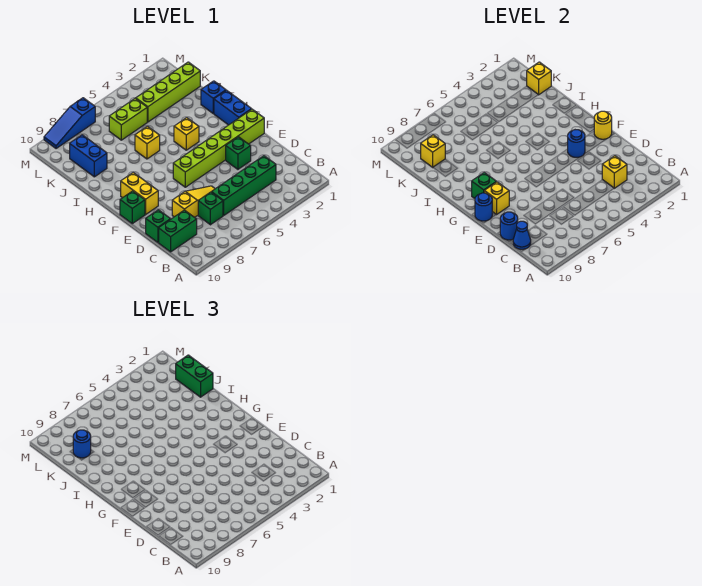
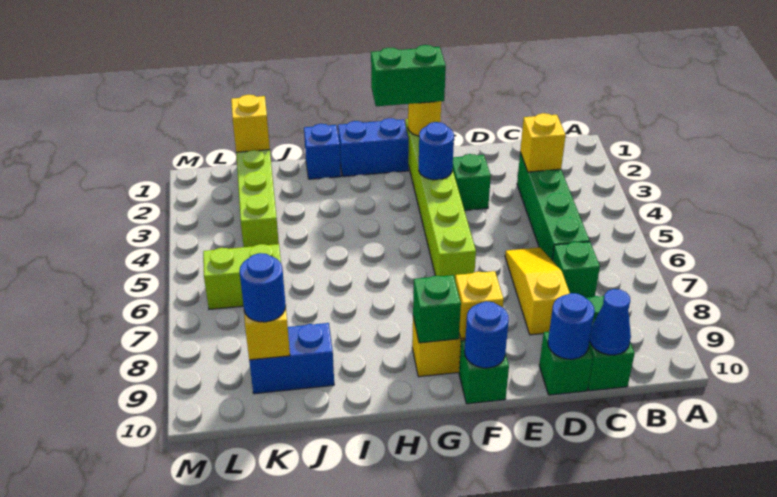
yellow brick H4 level 1 -> none
yellow brick I6 level 1 -> none
green brick J1:K1 level 3 -> green brick F1:G1 level 3
lime brick K5:K6 level 1 -> lime brick K6:L6 level 1
blue slope M7:M9 level 1 top 7 -> none

